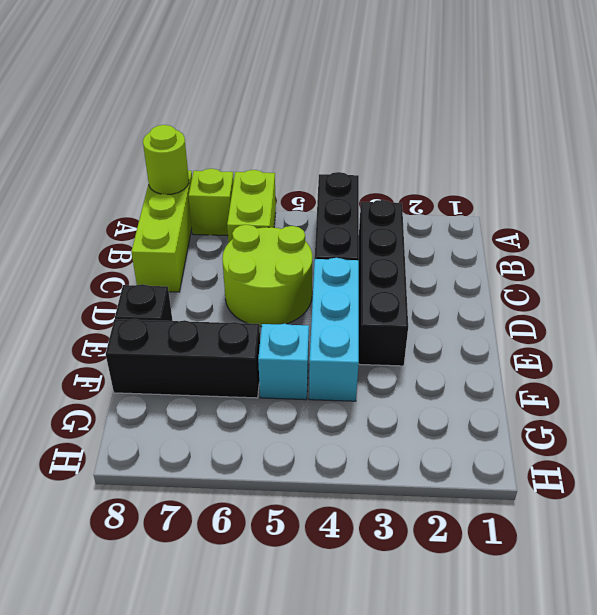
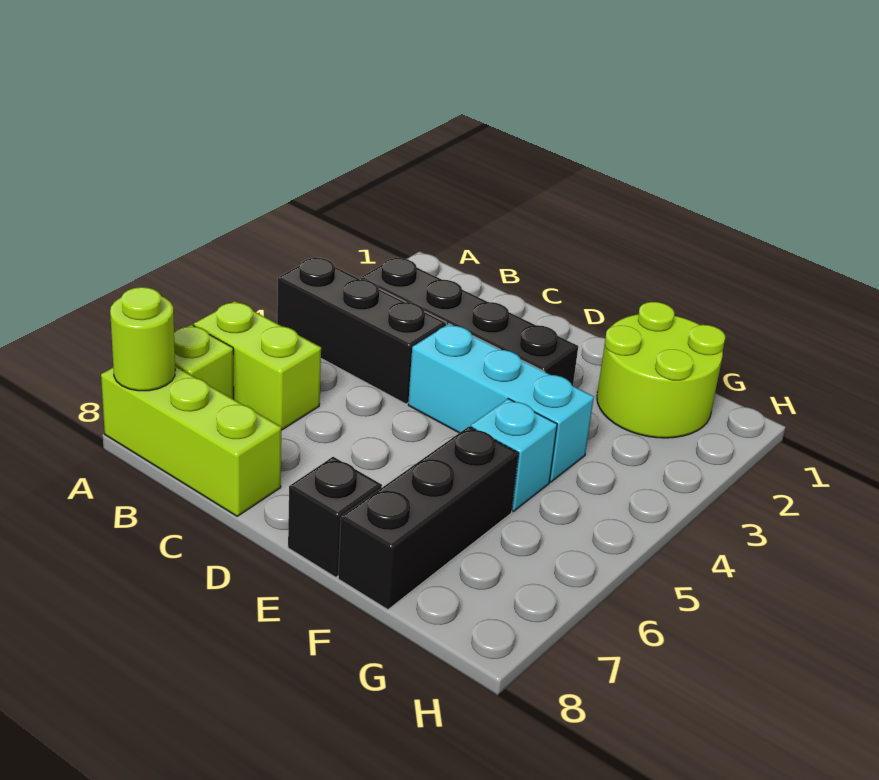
lime round brick C5:D6 level 1 -> lime round brick F1:G2 level 1

